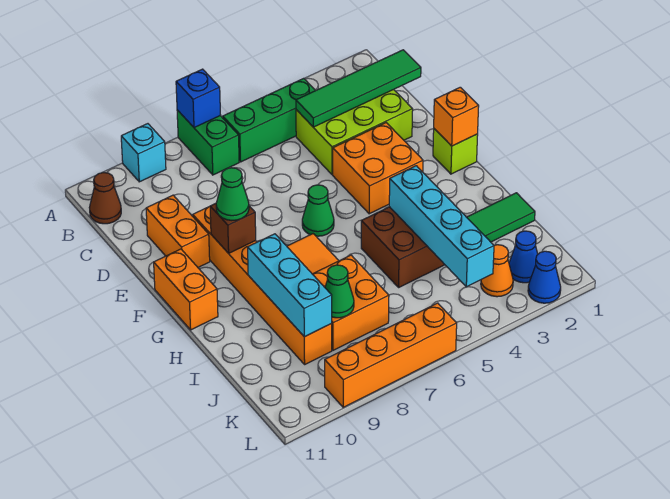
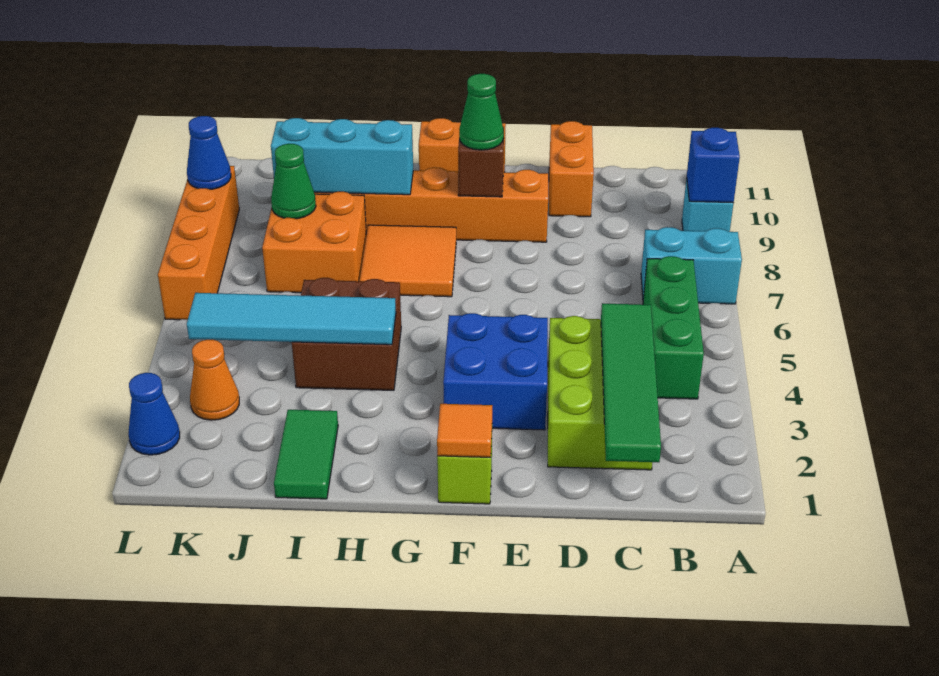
green brick A7:B7 level 1 -> cyan brick A7:B7 level 1
blue brick A7 level 2 -> blue brick A9 level 2
brown cone B11 level 1 -> none
orange brick D10:E10 level 1 -> orange brick D10:D11 level 1
orange brick E3:F4 level 1 -> blue brick E3:F4 level 1
orange brick F1 level 2 -> orange tile F1 level 2
green cone F6 level 1 -> none
cyan brick H4:K4 level 2 -> cyan tile H4:K4 level 2
blue cone K2 level 1 -> blue cone L9 level 2

